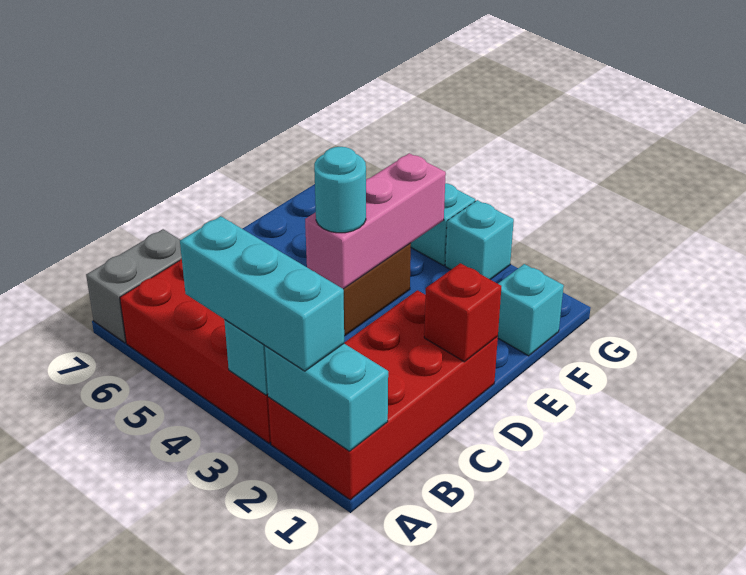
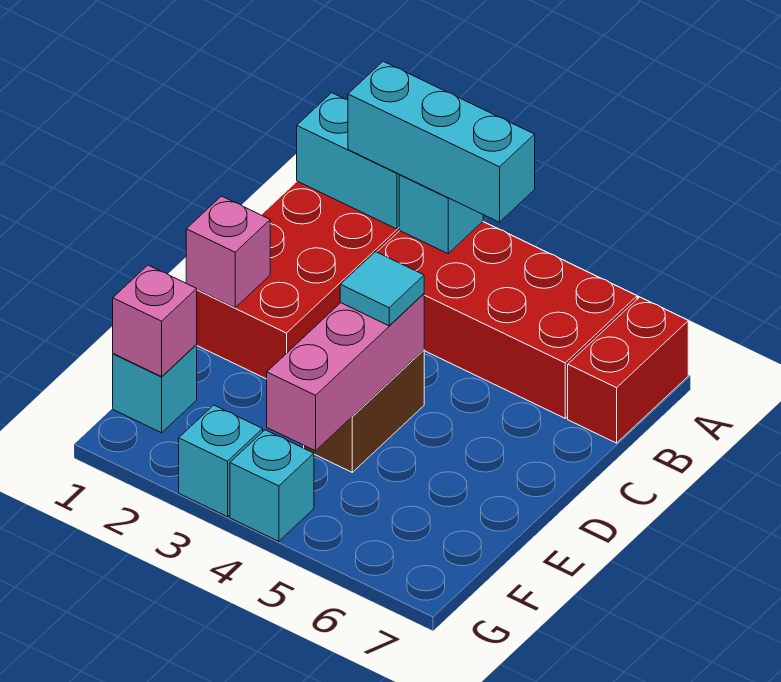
grey brick A7:B7 level 1 -> red brick A7:B7 level 1
red brick D1 level 2 -> pink brick D1 level 2
cyan round brick D4 level 3 -> cyan tile D4 level 3
none -> pink brick F1 level 2

